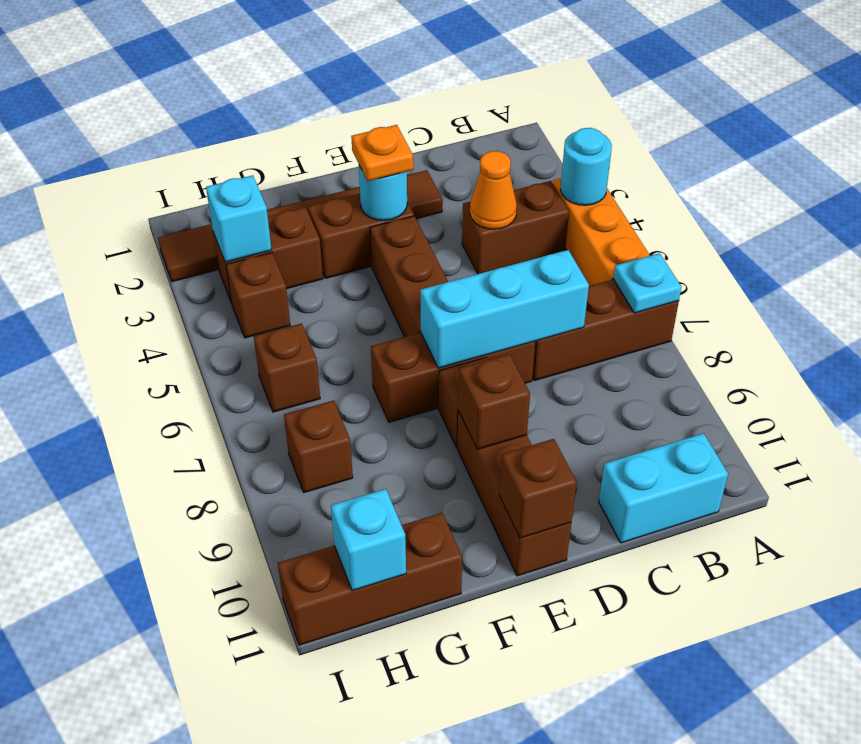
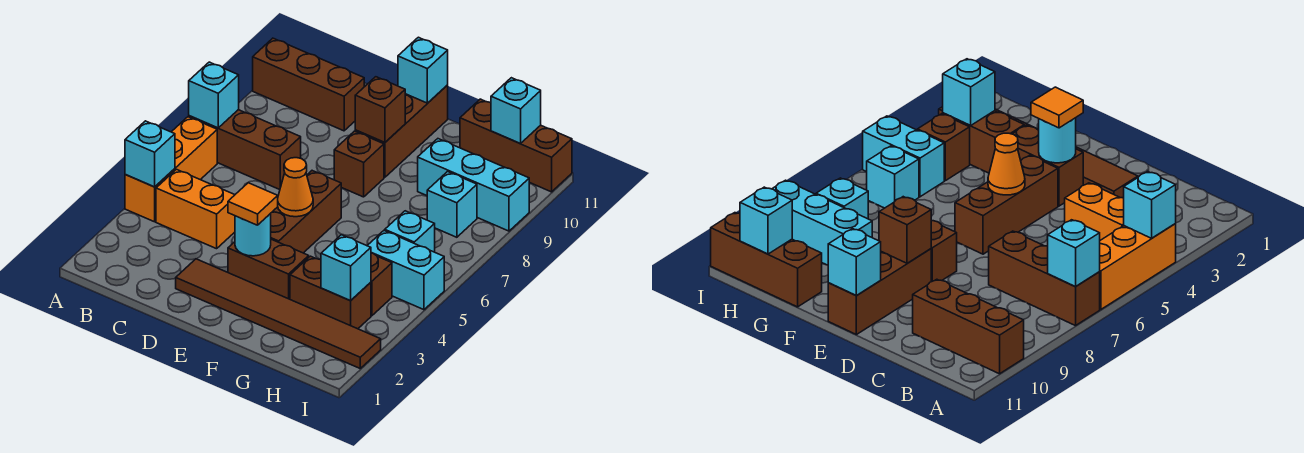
cyan round brick A4 level 2 -> cyan brick A4 level 2
cyan plate A7 level 2 -> cyan brick A7 level 2
brown brick B4:C4 level 1 -> orange brick B4:C4 level 1
cyan brick B11:C11 level 1 -> cyan brick H5:I5 level 1
orange cone C4 level 2 -> orange cone E5 level 2
cyan brick C7:E7 level 2 -> cyan brick G9:I9 level 1
brown brick D7:F7 level 1 -> brown brick A10:C10 level 1
orange plate E3 level 3 -> orange tile E3 level 3
brown brick E11 level 2 -> cyan brick E11 level 2
brown brick H6 level 1 -> cyan brick H6 level 1
brown brick H8 level 1 -> cyan brick H8 level 1

